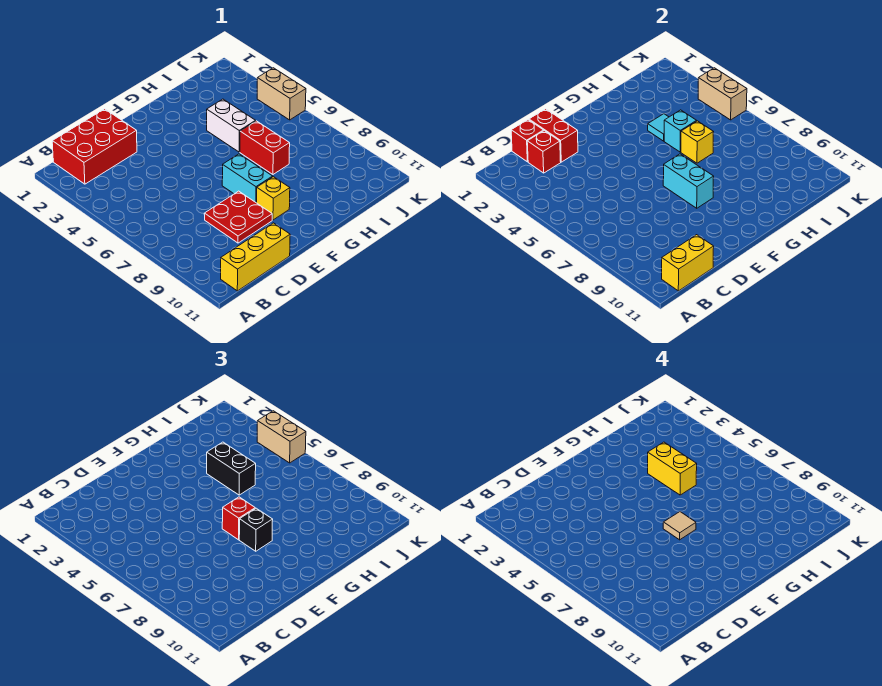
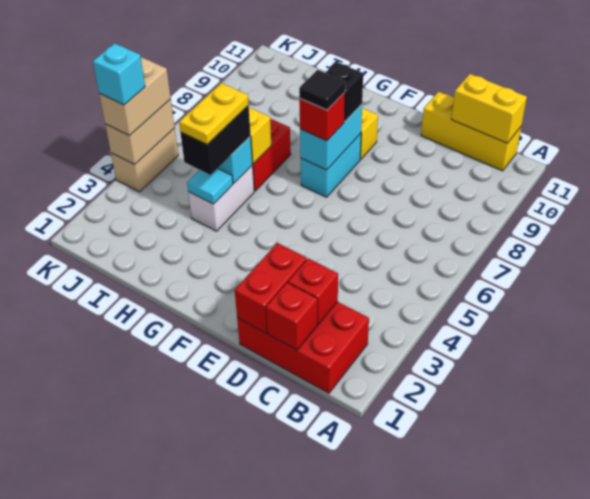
red plate D8:E9 level 1 -> none
tan tile F7 level 4 -> black tile F7 level 4
yellow brick H4:H5 level 4 -> yellow plate H4:H5 level 4
none -> cyan brick K4 level 4

